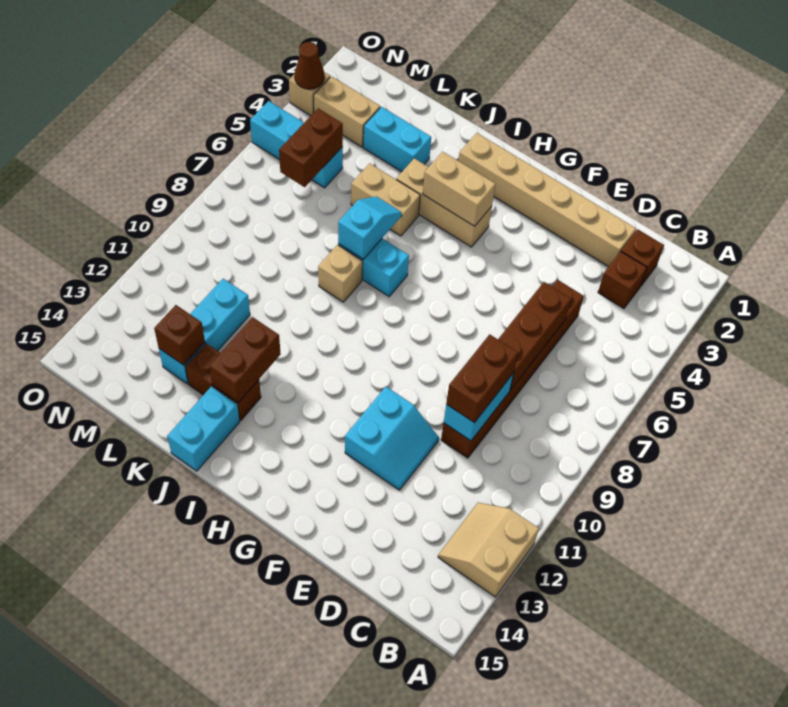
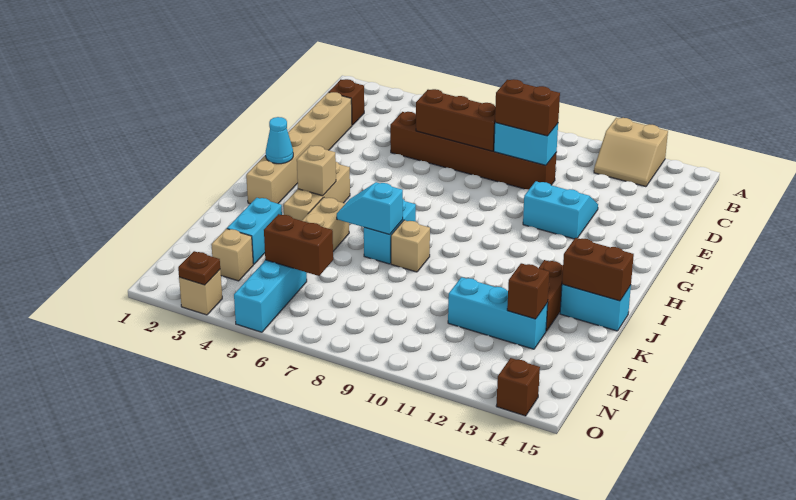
brown brick C3 level 1 -> brown brick O14 level 1
none -> cyan cone H2 level 2
tan brick H4:I4 level 2 -> tan brick I4 level 2
brown brick J12:J13 level 2 -> brown brick J14:J15 level 2
tan brick M3:N3 level 1 -> tan brick M3 level 1
brown cone O3 level 2 -> brown plate O3 level 2

